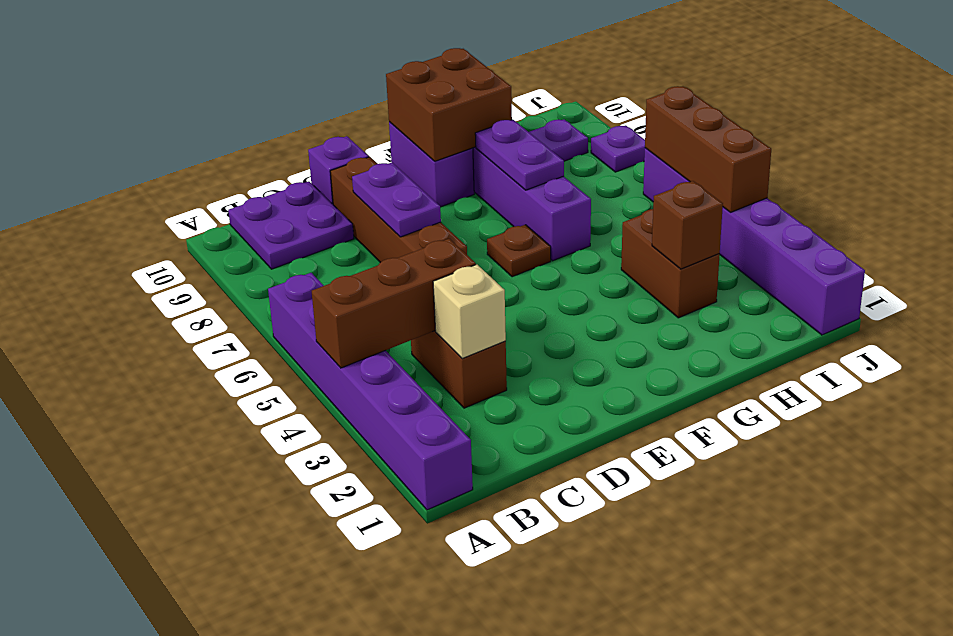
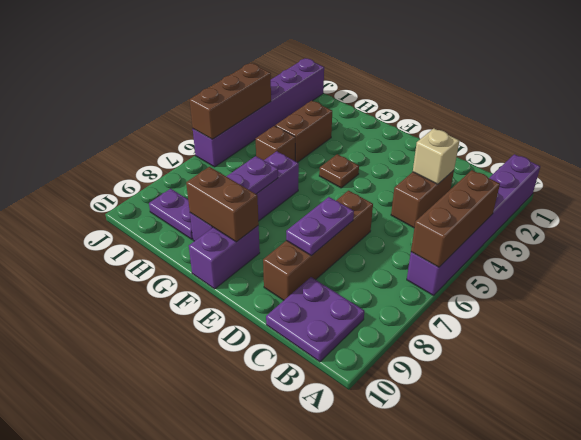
brown brick A4:C4 level 2 -> brown brick A4:A6 level 2
purple brick D10 level 1 -> none
brown plate F6 level 1 -> brown plate F4 level 1
brown brick F9:G10 level 2 -> brown brick F9:G9 level 2
brown brick H3 level 2 -> brown brick H5 level 1
purple plate J8 level 1 -> none

